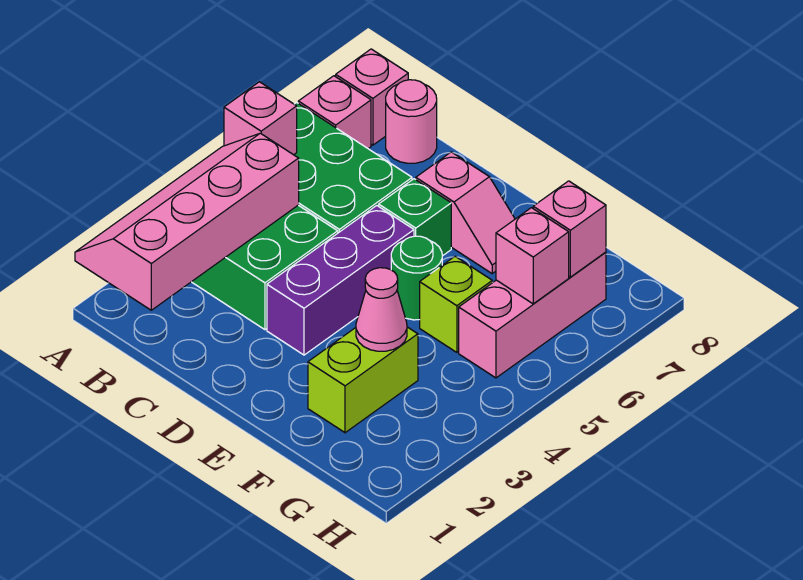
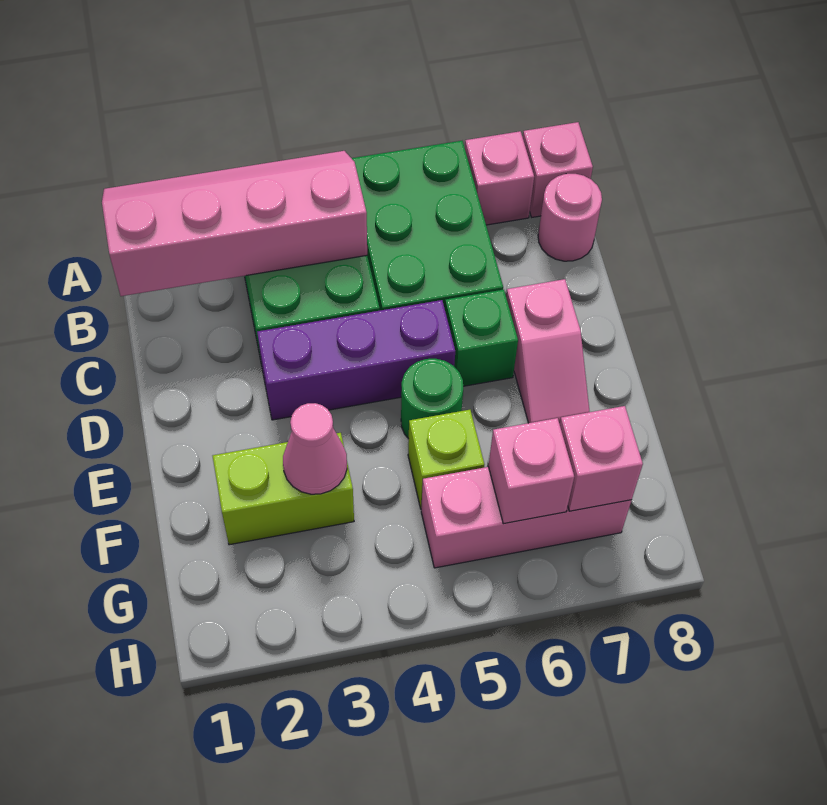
pink brick A5 level 2 -> none

